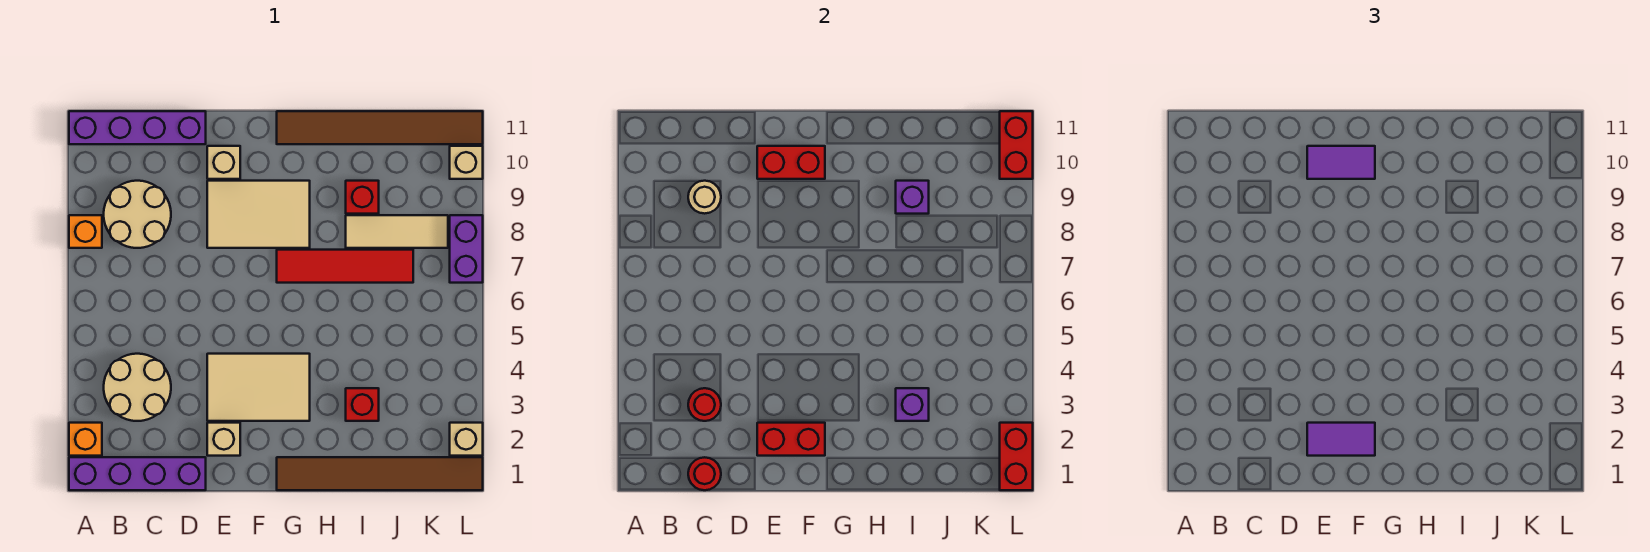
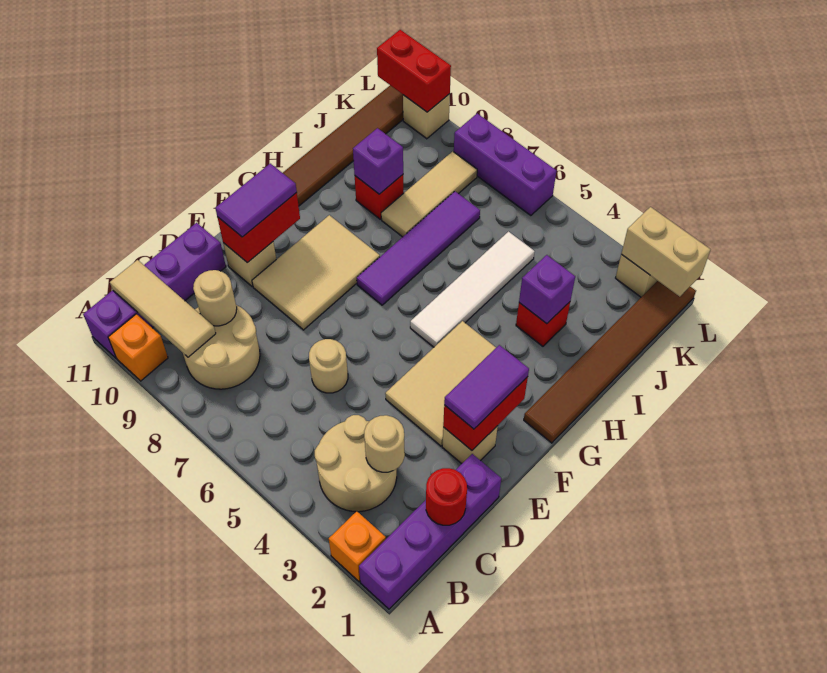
orange brick A8 level 1 -> orange brick A10 level 1
none -> tan tile B9:B11 level 2
red round brick C3 level 2 -> tan round brick C3 level 2
none -> tan round brick D6 level 1
none -> white tile G5:J5 level 1
red tile G7:J7 level 1 -> purple tile G7:J7 level 1
red brick L1:L2 level 2 -> tan brick L1:L2 level 2
purple brick L7:L8 level 1 -> purple brick L6:L8 level 1

